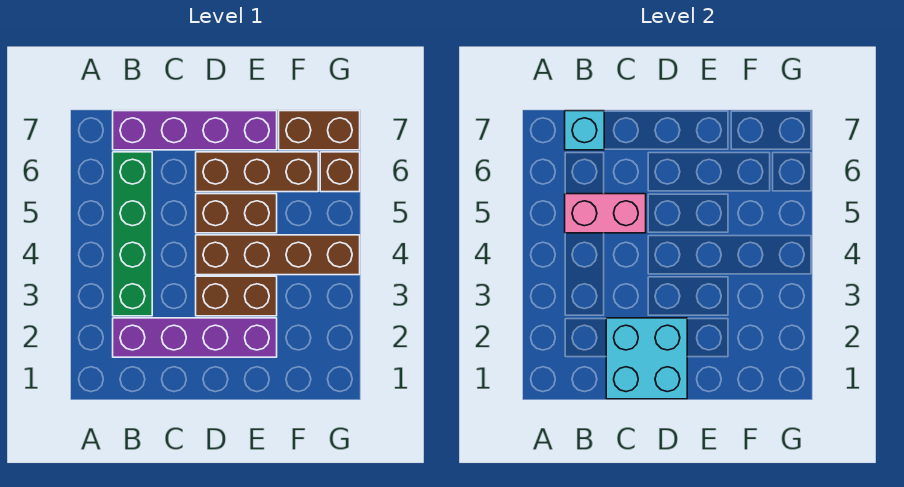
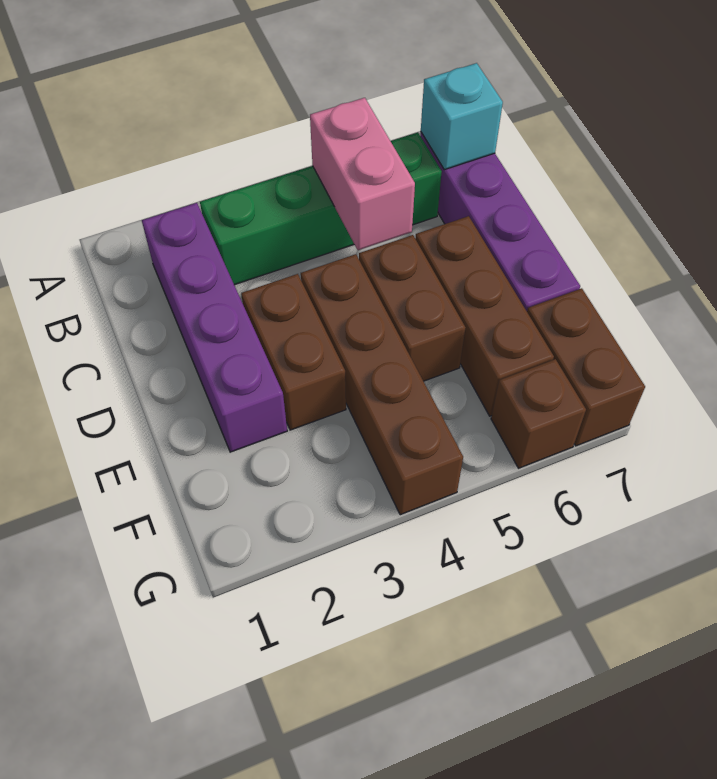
cyan brick C1:D2 level 2 -> none

